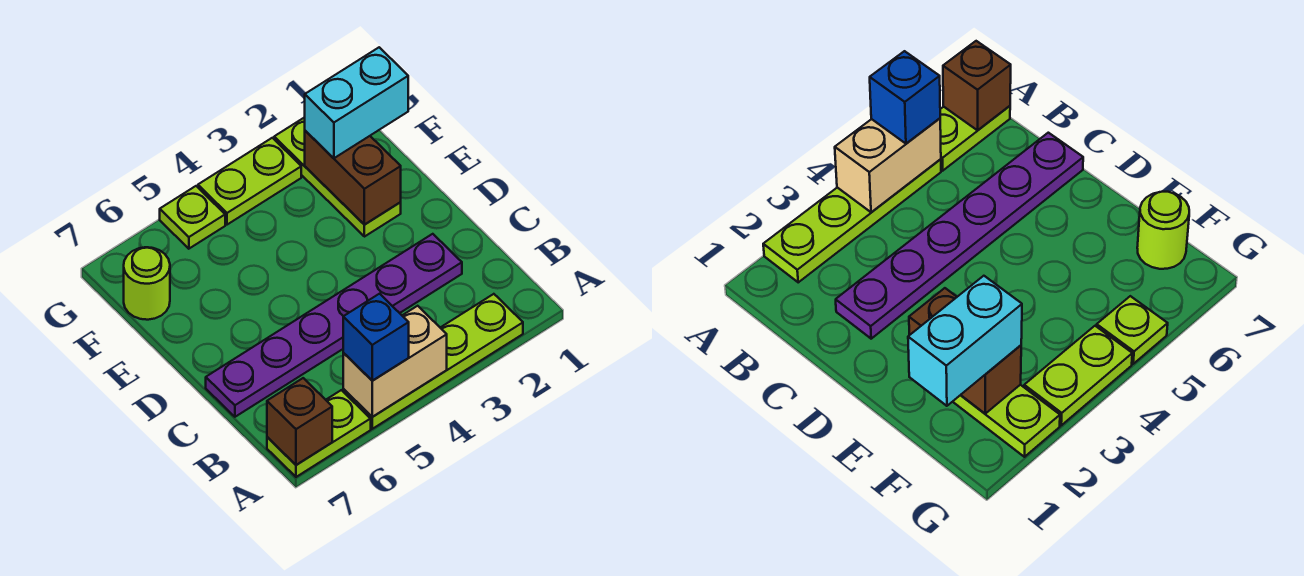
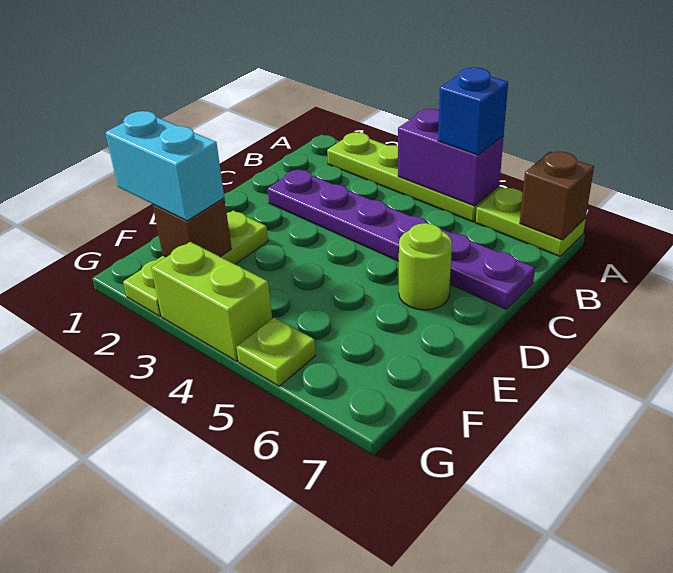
tan brick A4:A5 level 2 -> purple brick A4:A5 level 2
brown brick E2:F2 level 2 -> brown brick F2 level 2
lime round brick F7 level 1 -> lime round brick D6 level 1
lime plate G3:G4 level 1 -> lime brick G3:G4 level 1

